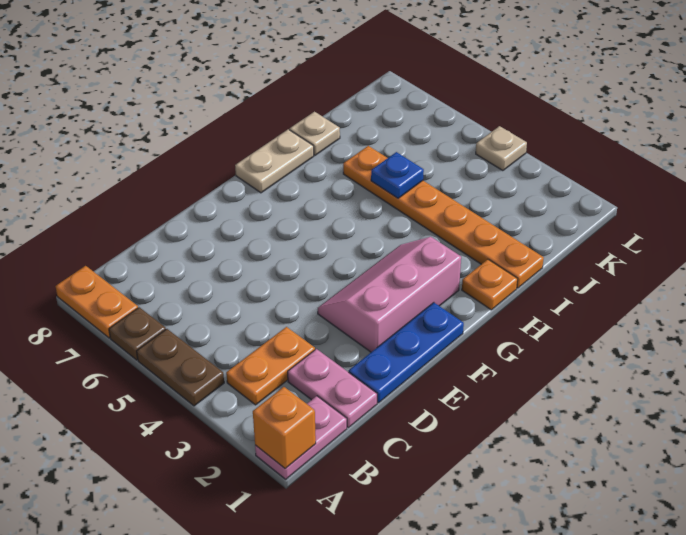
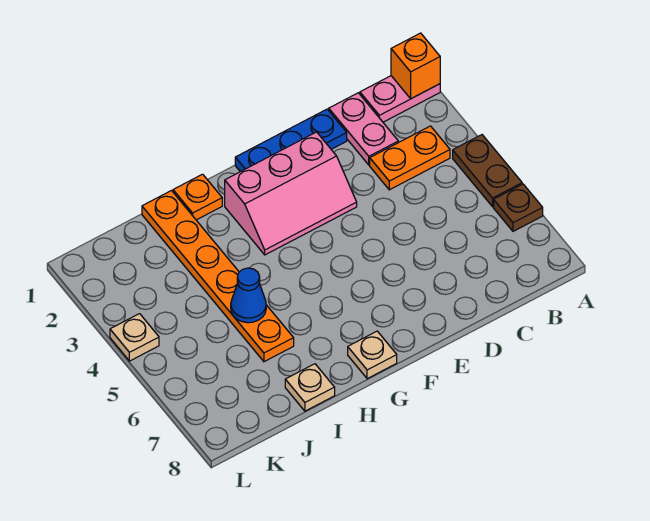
orange plate A7:A8 level 1 -> none
tan plate G8:H8 level 1 -> tan plate G8 level 1
blue plate I5 level 2 -> blue cone I5 level 2

